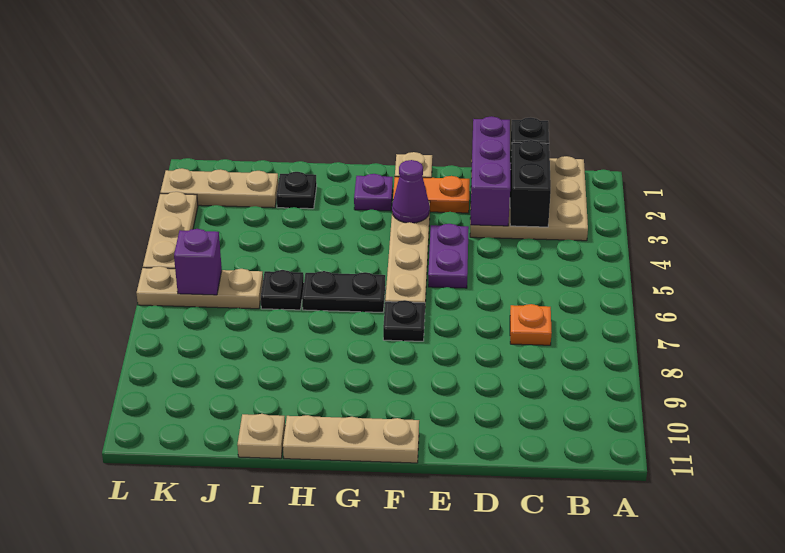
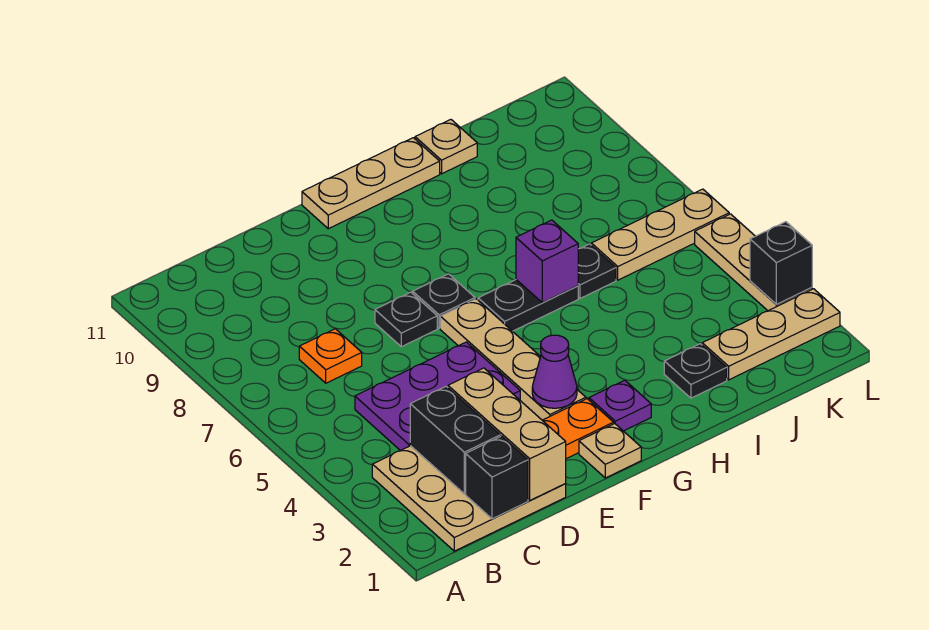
purple brick D1:D3 level 2 -> tan brick D1:D3 level 2
purple plate E4:E5 level 1 -> purple plate C4:E5 level 1
none -> black plate E7 level 1
purple brick K6 level 2 -> purple brick H6 level 2
none -> black brick L3 level 2

